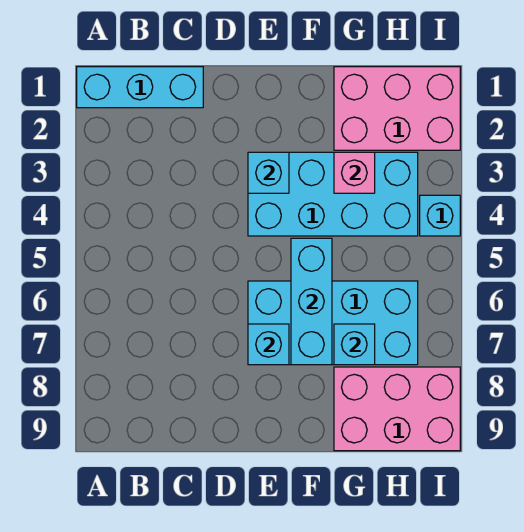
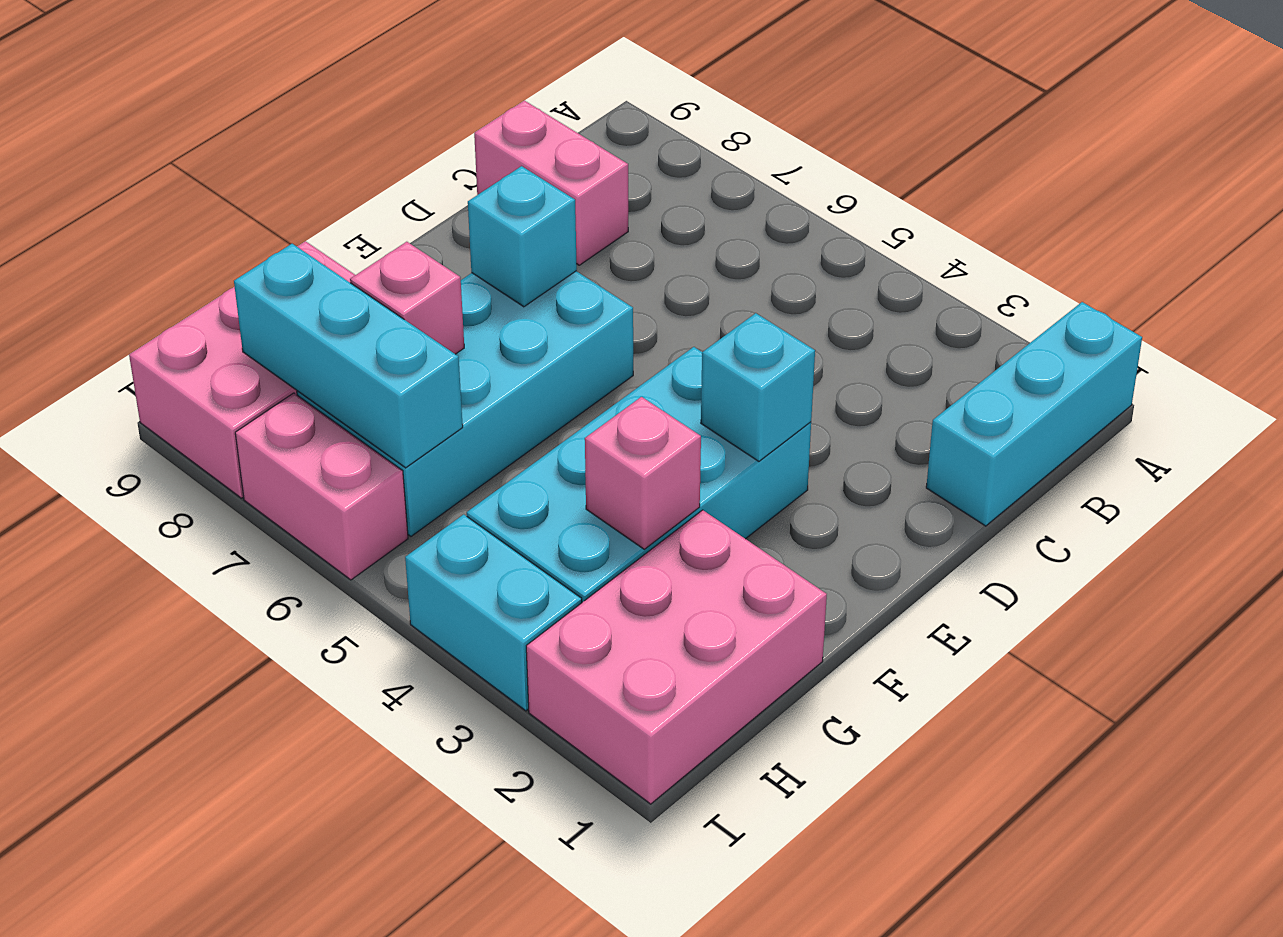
none -> pink brick C8:C9 level 1
cyan brick F5:F7 level 2 -> cyan brick H6:H8 level 2
cyan brick G7 level 2 -> pink brick G7 level 2
cyan brick I4 level 1 -> cyan brick I3:I4 level 1
none -> pink brick I6:I7 level 1

